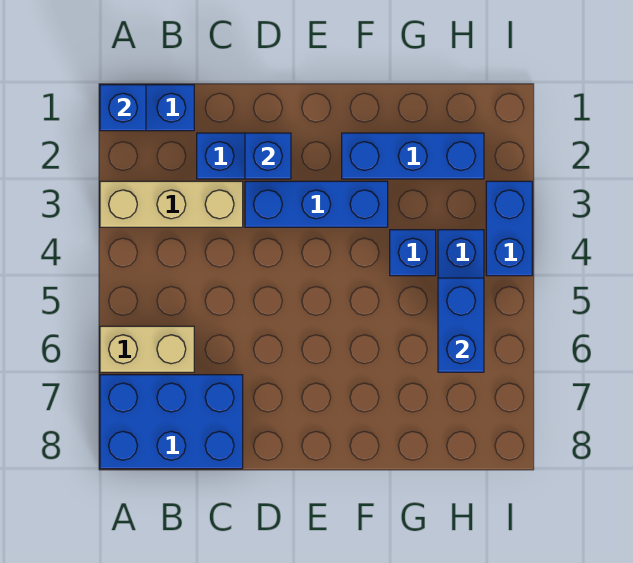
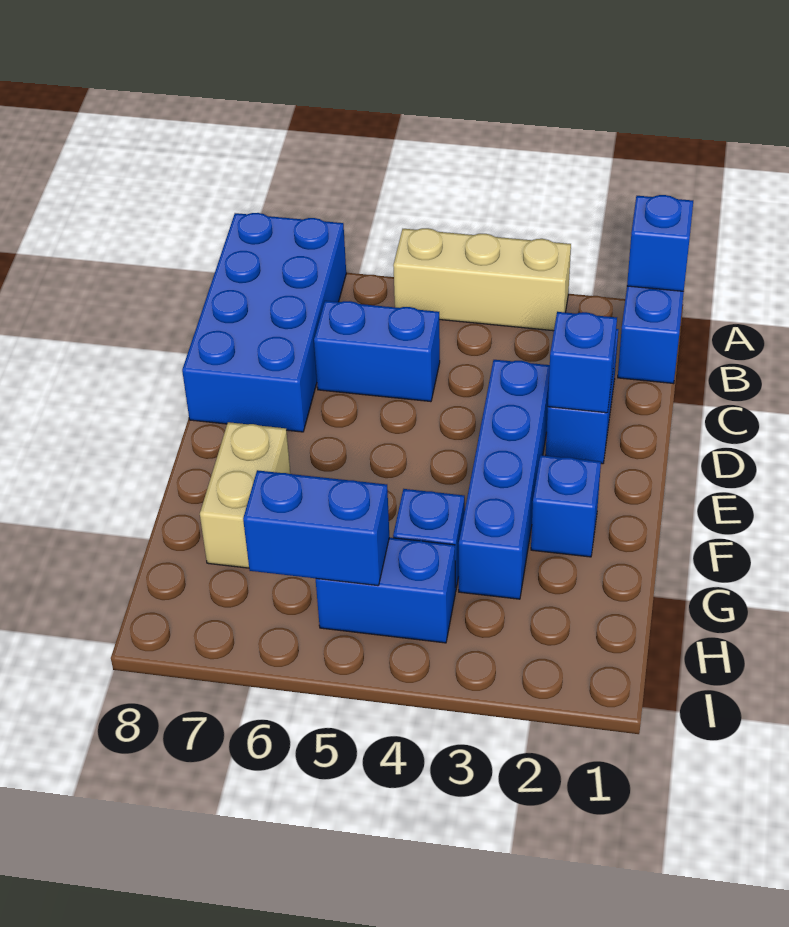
tan brick A3:C3 level 1 -> tan brick A3:A5 level 1
tan brick A6:B6 level 1 -> tan brick F7:G7 level 1
blue brick A7:C8 level 1 -> blue brick A7:D8 level 1
blue brick D3:F3 level 1 -> blue brick D3:G3 level 1
blue brick F2:H2 level 1 -> blue brick F2 level 1
blue brick I3:I4 level 1 -> blue brick C5:C6 level 1

